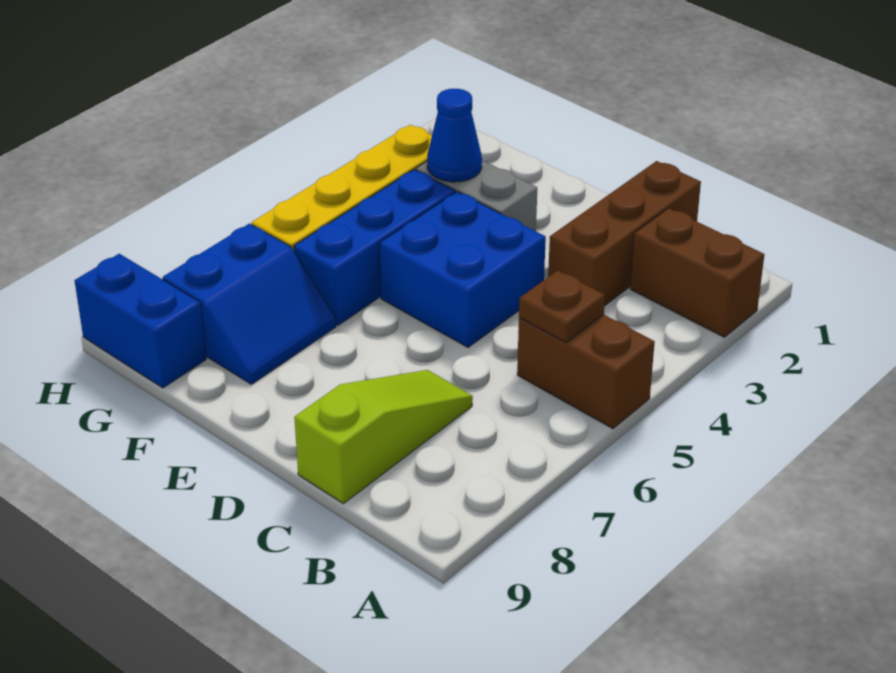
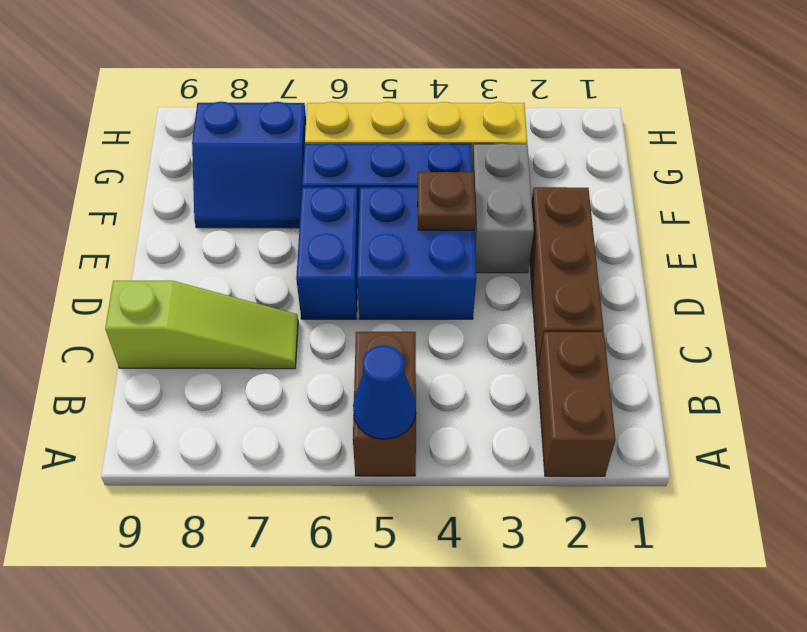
brown plate B5 level 2 -> brown plate E4 level 2
brown brick C1:C3 level 1 -> brown brick C2:E2 level 1
blue cone F3 level 2 -> blue cone A5 level 2
blue brick G9:H9 level 1 -> blue brick D6:E6 level 1

